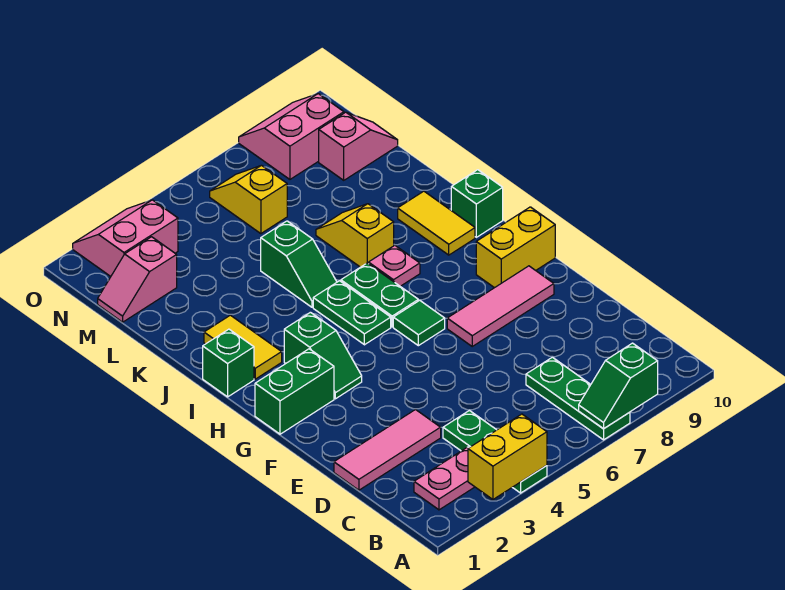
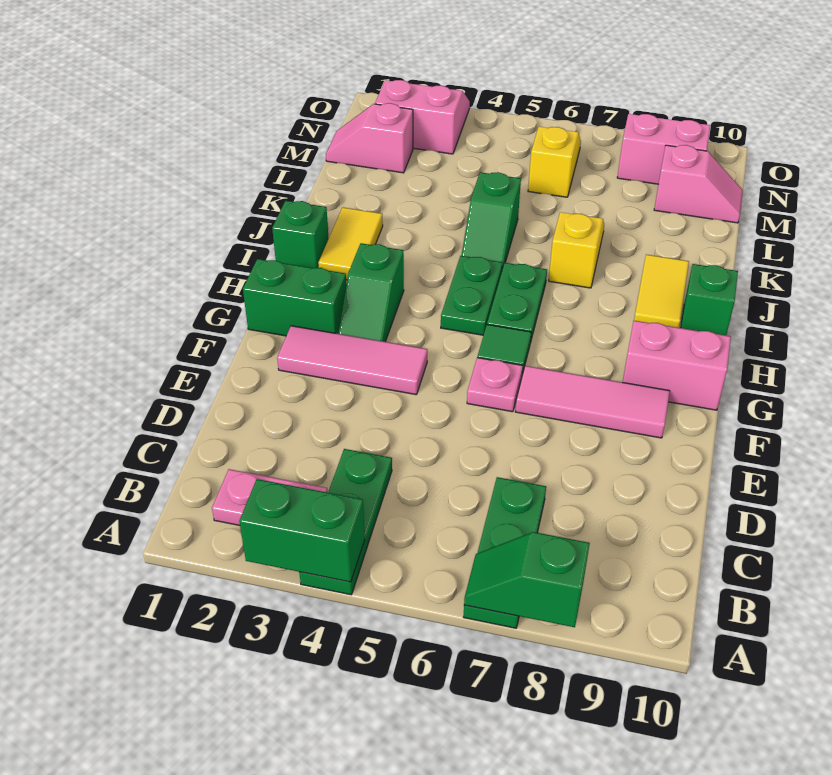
yellow brick A3:A4 level 2 -> green brick A3:A4 level 2
pink tile D1:D3 level 1 -> pink tile F2:F4 level 1
yellow brick G9:G10 level 1 -> pink brick G9:G10 level 1
pink plate I7 level 1 -> pink plate F6 level 1

